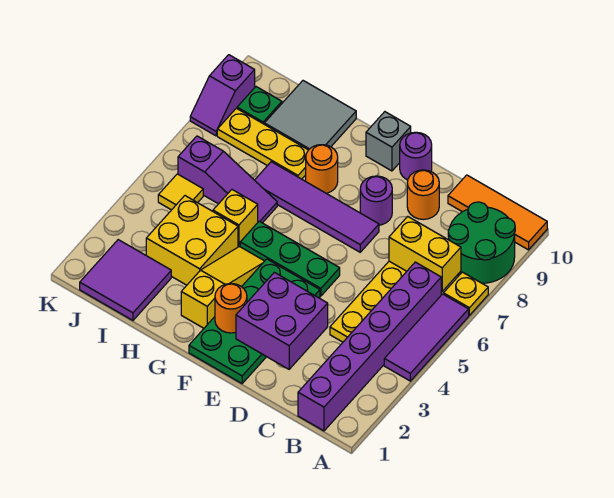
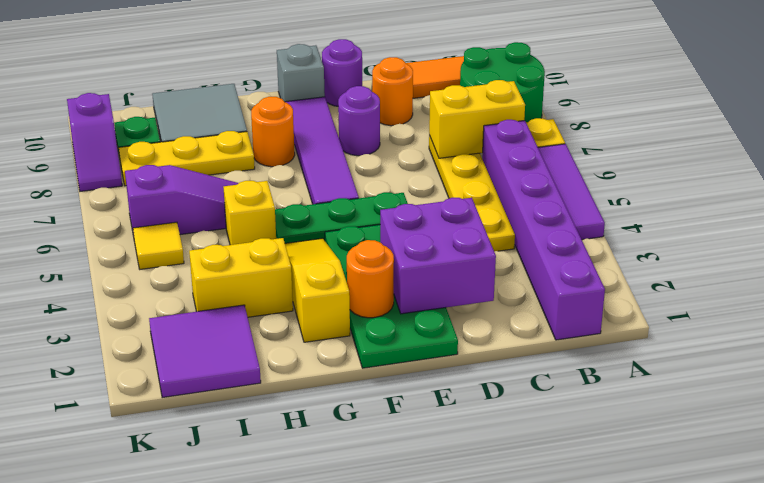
purple tile E7:H7 level 1 -> purple tile F6:F9 level 1
yellow brick H3:I4 level 1 -> yellow brick H3:I3 level 1

